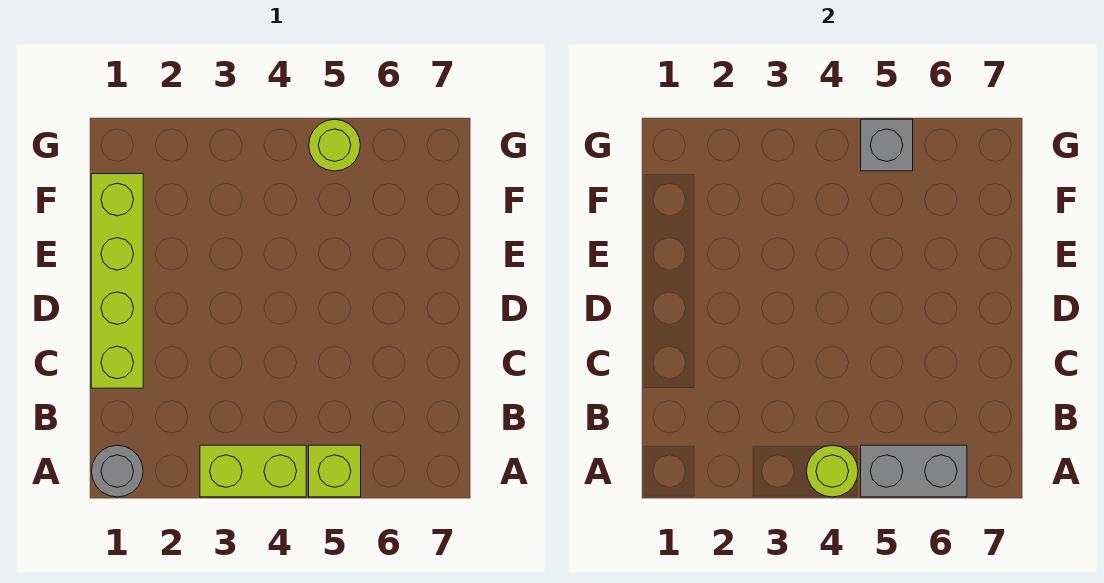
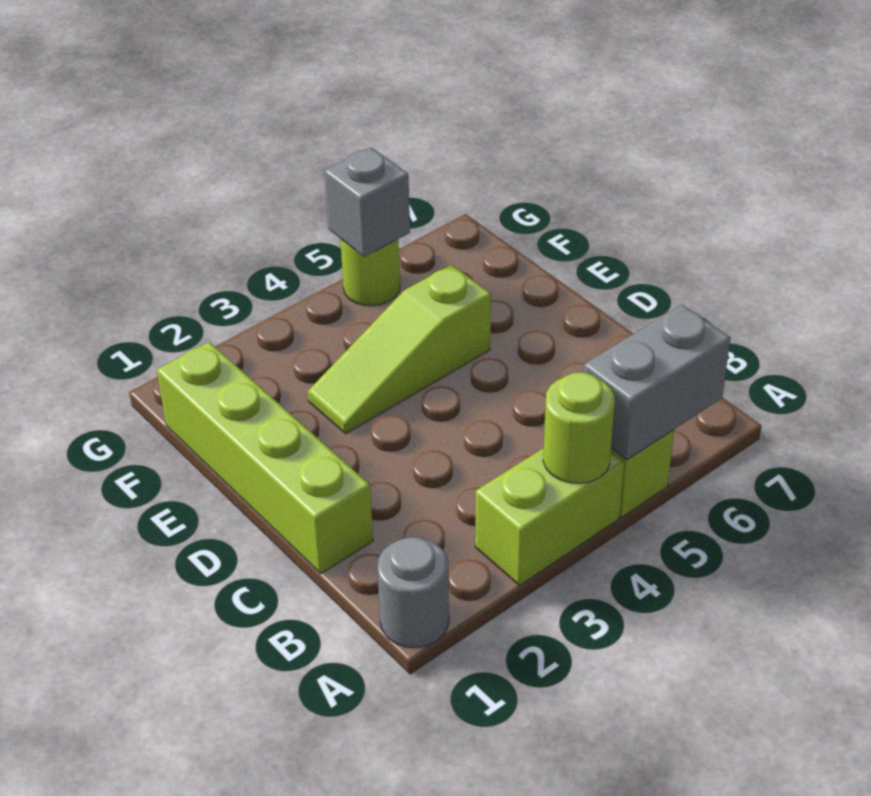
none -> lime slope E3:E5 level 1 top 5

